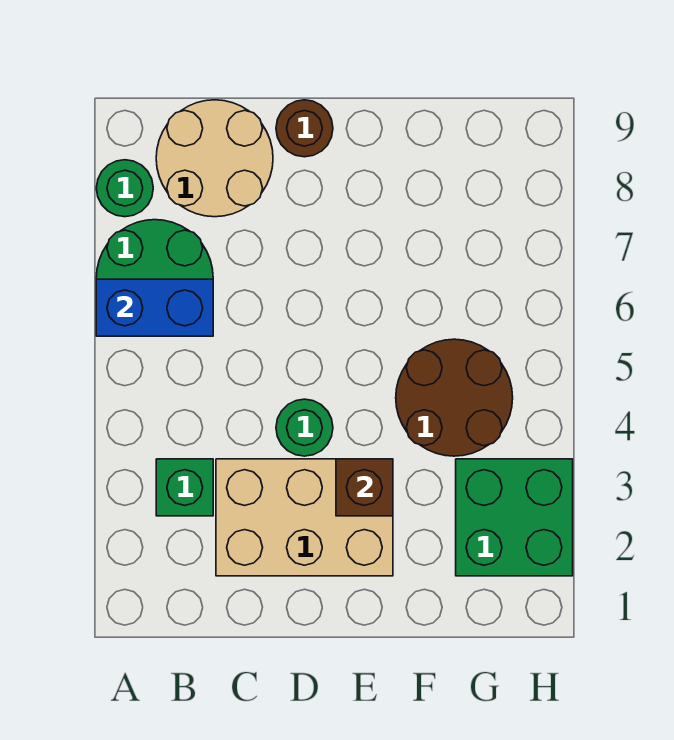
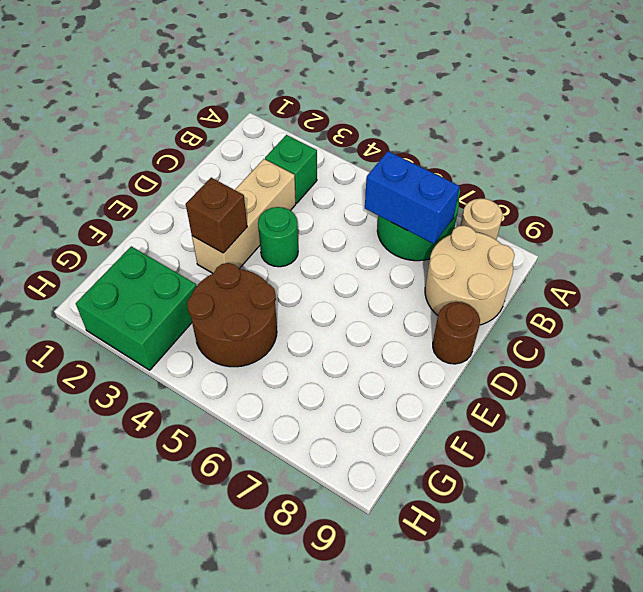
blue brick A6:B6 level 2 -> blue brick B6:B7 level 2
green round brick A8 level 1 -> tan round brick A8 level 1
tan brick C2:E3 level 1 -> tan brick C3:E3 level 1

